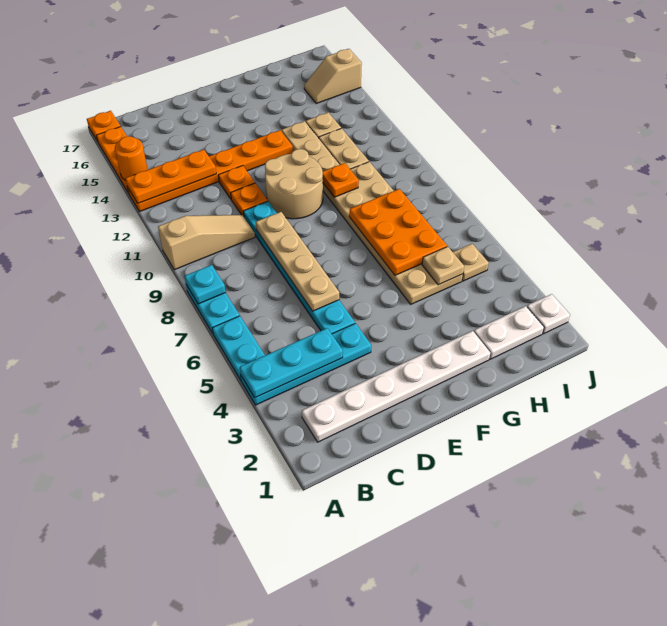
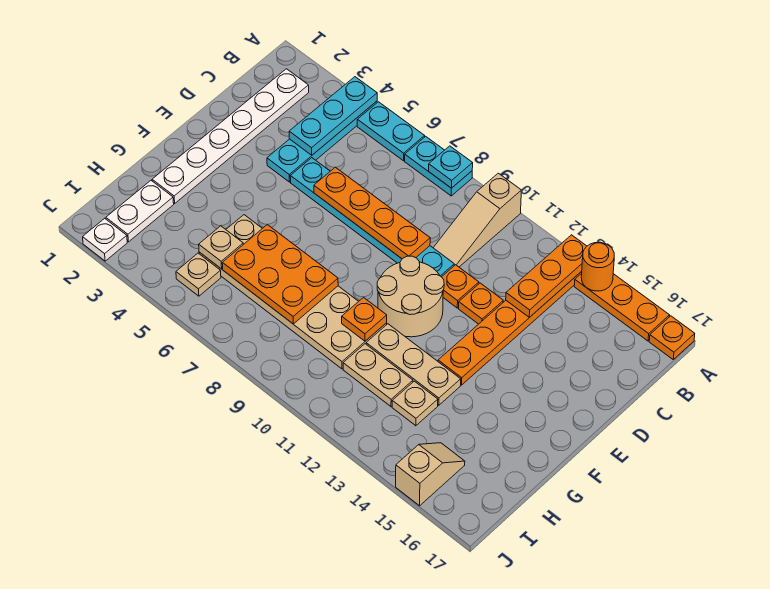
tan plate D6:D9 level 2 -> orange plate D6:D9 level 2

